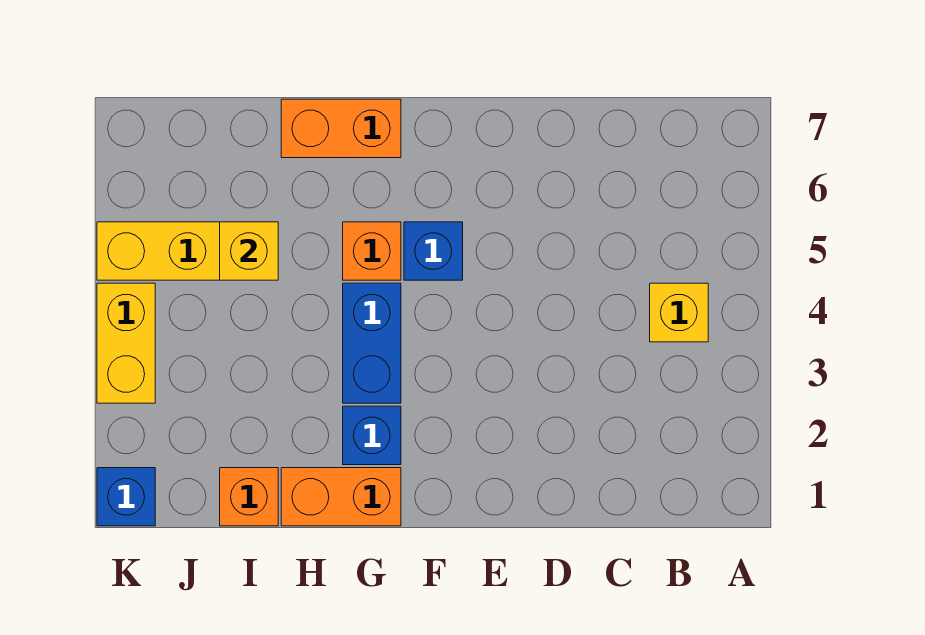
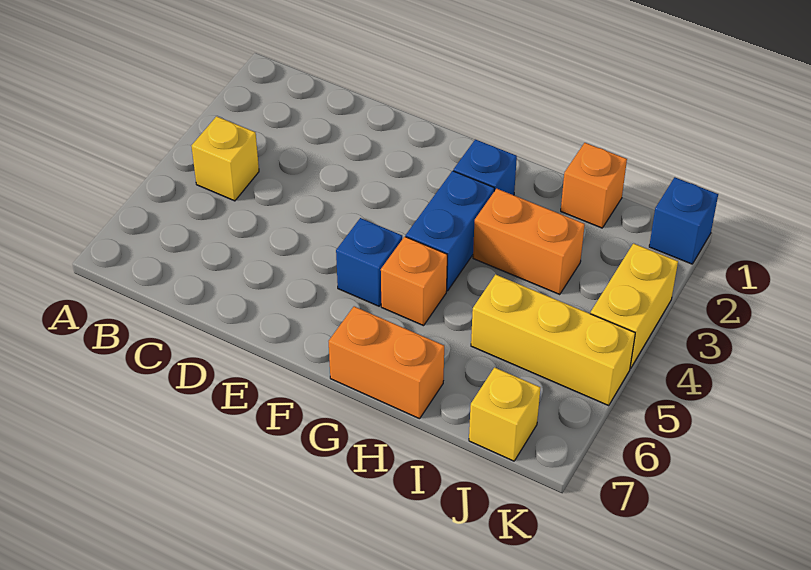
orange brick G1:H1 level 1 -> orange brick H3:I3 level 1
yellow brick I5 level 2 -> yellow brick J7 level 1

